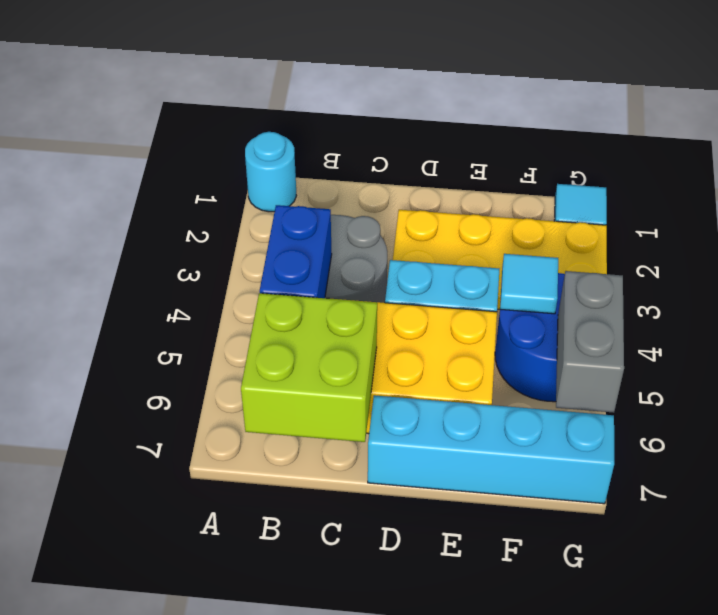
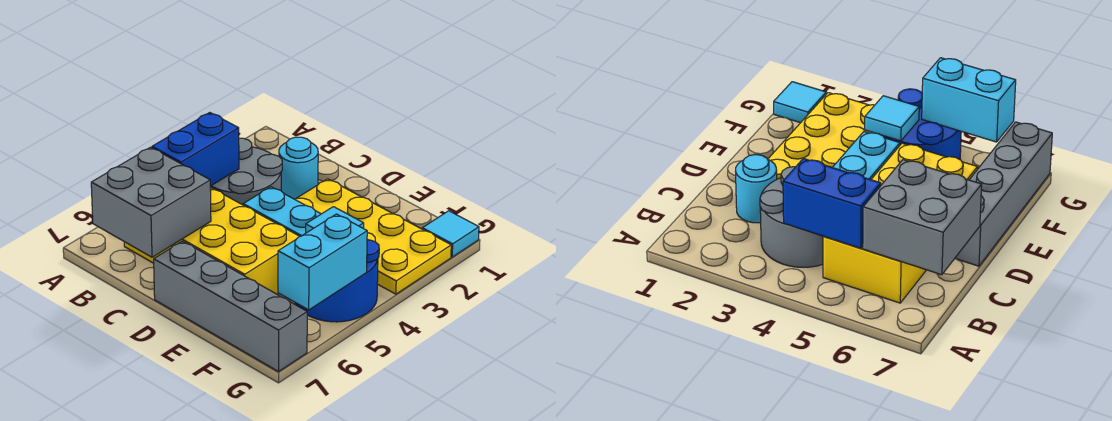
cyan round brick A1 level 1 -> cyan round brick C2 level 1
lime brick B6:C7 level 2 -> grey brick B6:C7 level 2
cyan brick D7:G7 level 1 -> grey brick D7:G7 level 1
grey brick G5:G6 level 2 -> cyan brick G5:G6 level 2

